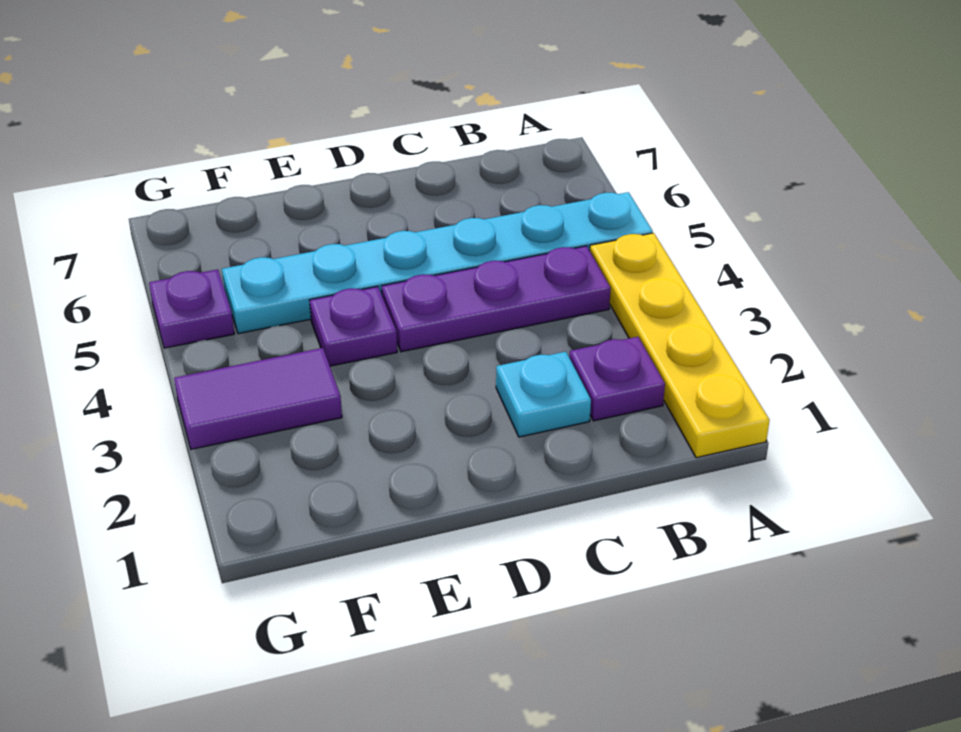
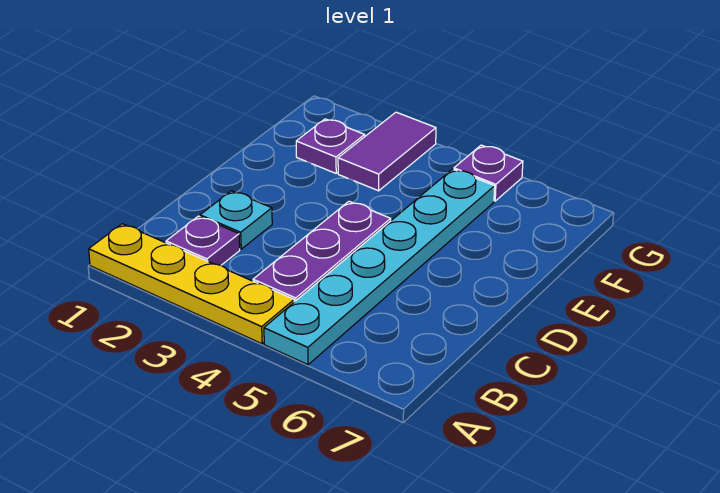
purple plate E4 level 1 -> purple plate F2 level 1

